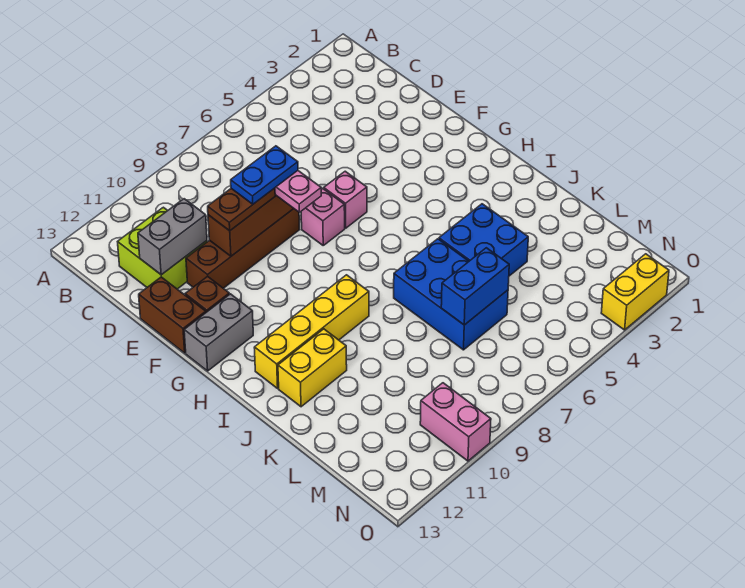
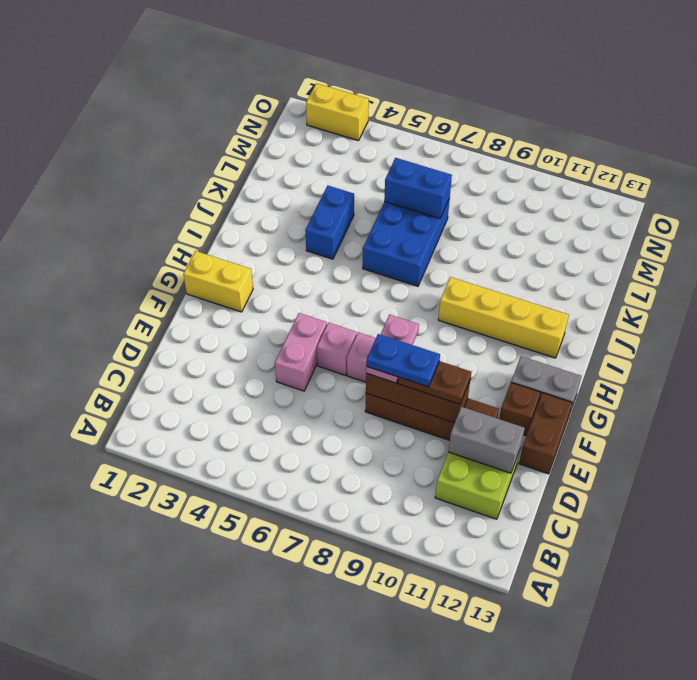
blue brick J4:K5 level 1 -> blue brick J4:K4 level 1
yellow brick J11:J12 level 1 -> yellow brick G1:G2 level 1
pink brick N10:O10 level 1 -> pink brick E5:F5 level 1

